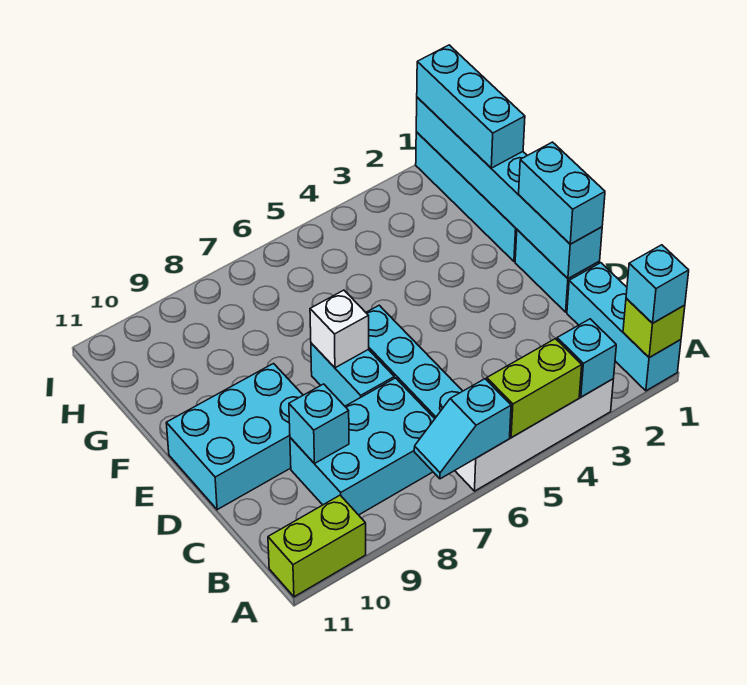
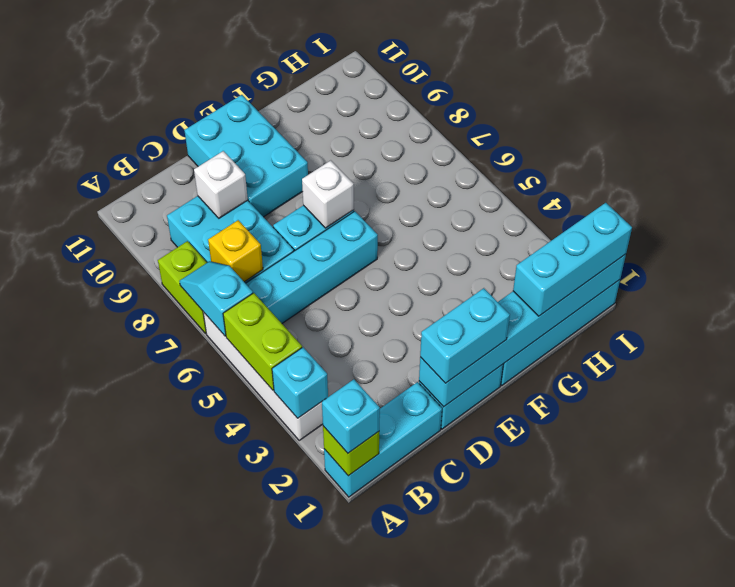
lime brick A10:A11 level 1 -> lime brick A7:A8 level 1
none -> yellow brick B7 level 2
cyan brick C9 level 2 -> white brick C9 level 2

